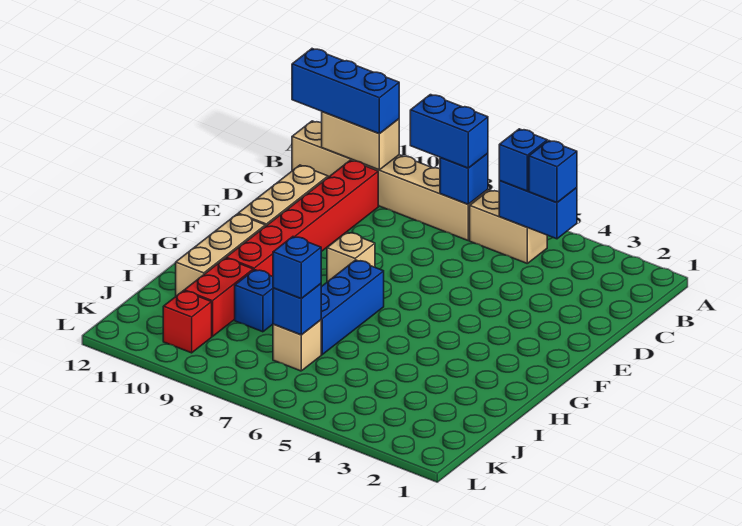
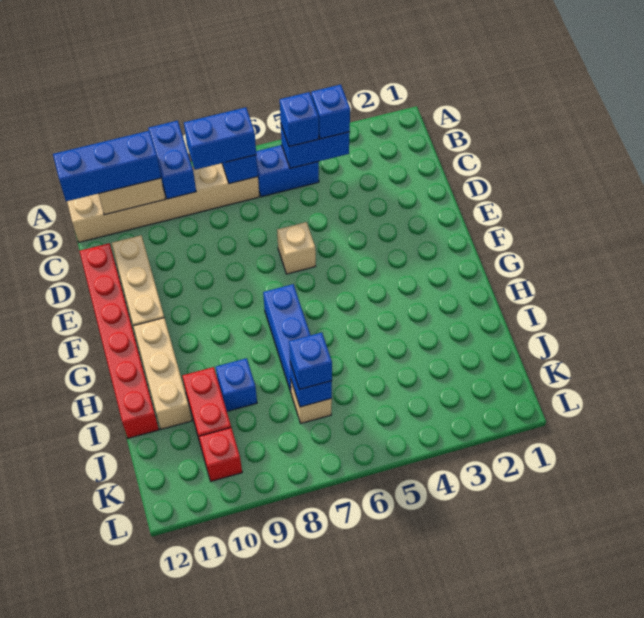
none -> blue brick A9:B9 level 2
tan brick B5:B6 level 1 -> blue brick B5:B6 level 1
red brick C10:H10 level 1 -> red brick D12:I12 level 1
tan brick F8 level 1 -> tan brick E6 level 1

